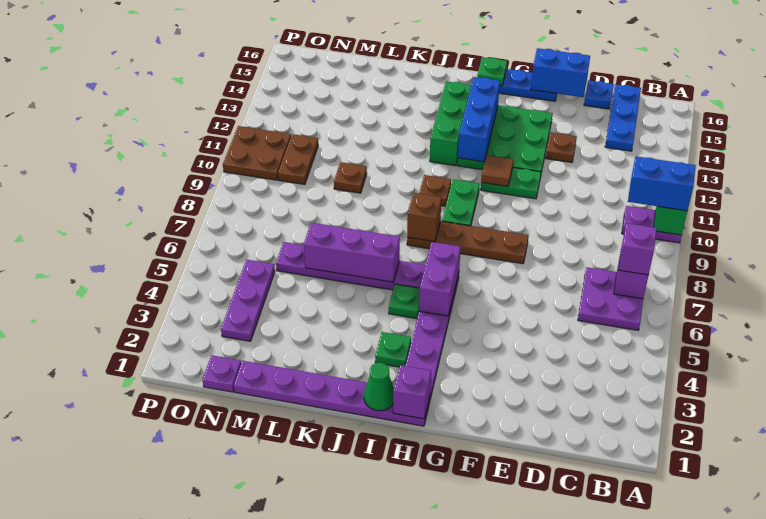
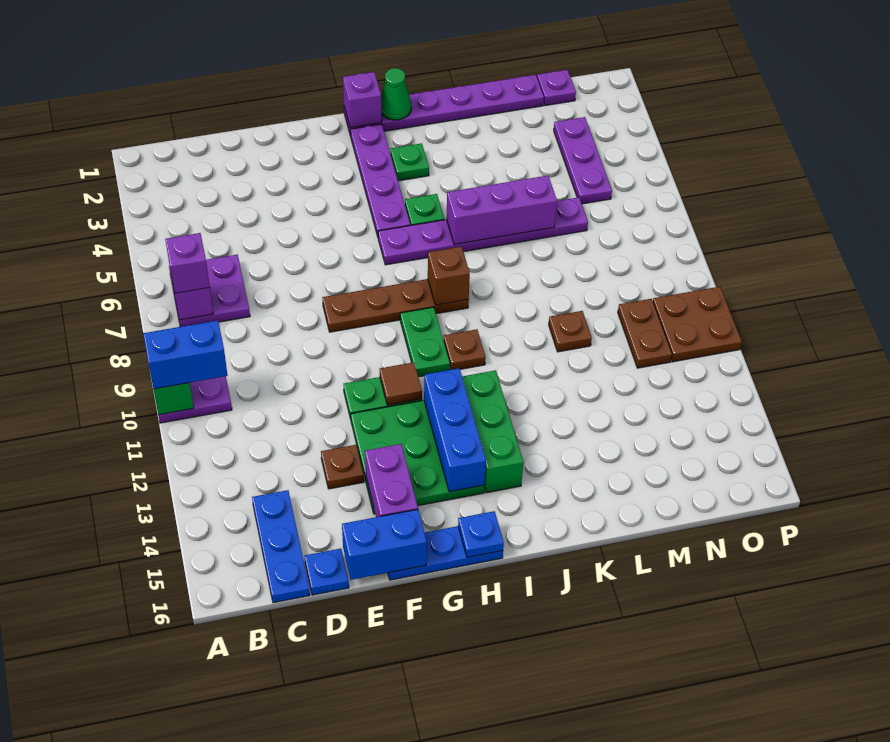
purple brick H5:H6 level 2 -> purple brick F14:F15 level 2
green plate H16 level 2 -> blue plate H16 level 2

